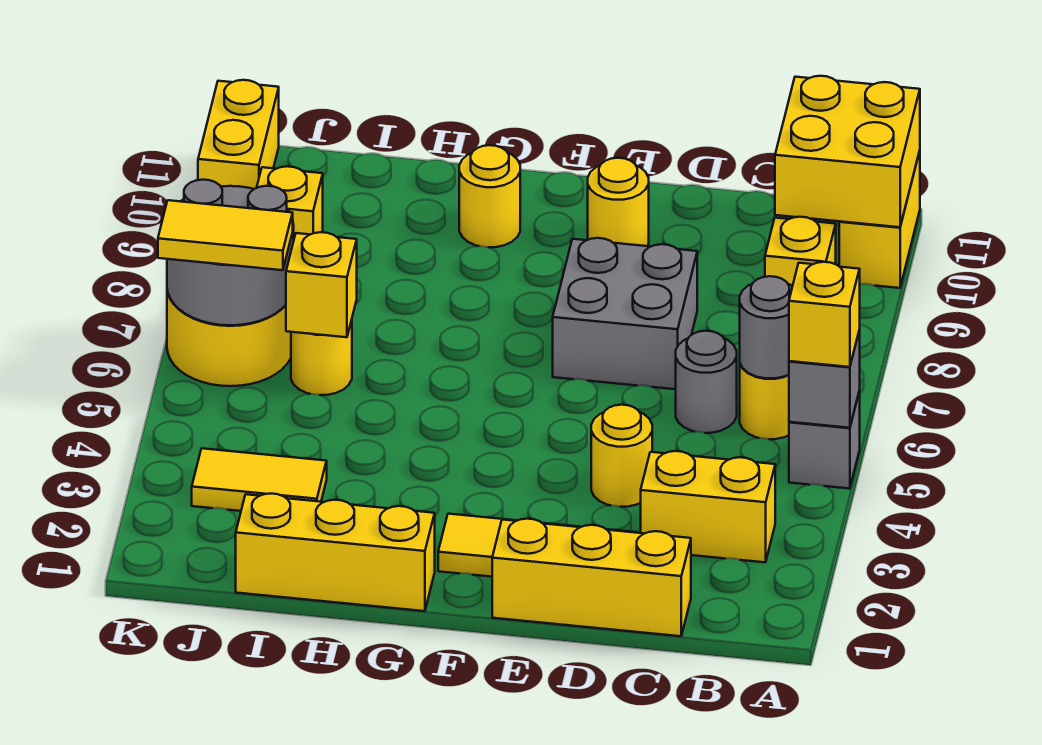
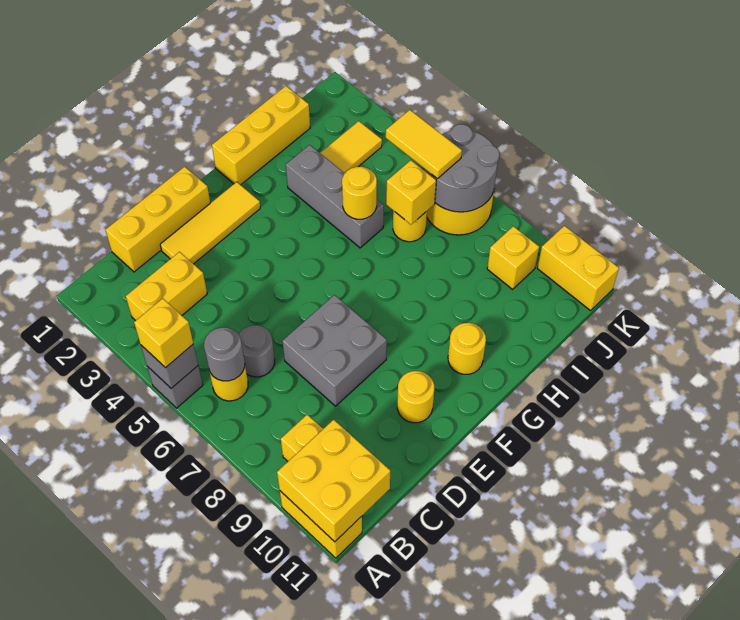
yellow round brick D4 level 1 -> yellow round brick H5 level 2
none -> grey brick H3:H5 level 1
yellow tile J6:K6 level 3 -> yellow tile J5:J6 level 3

